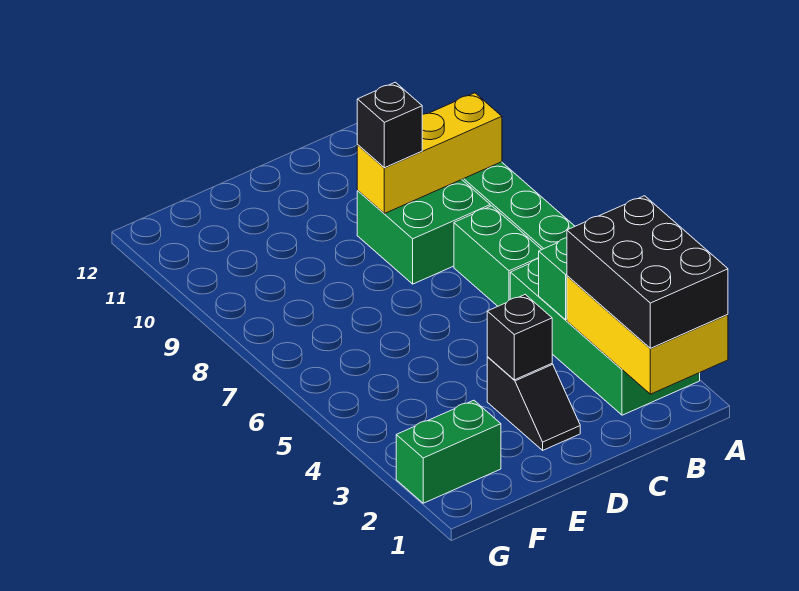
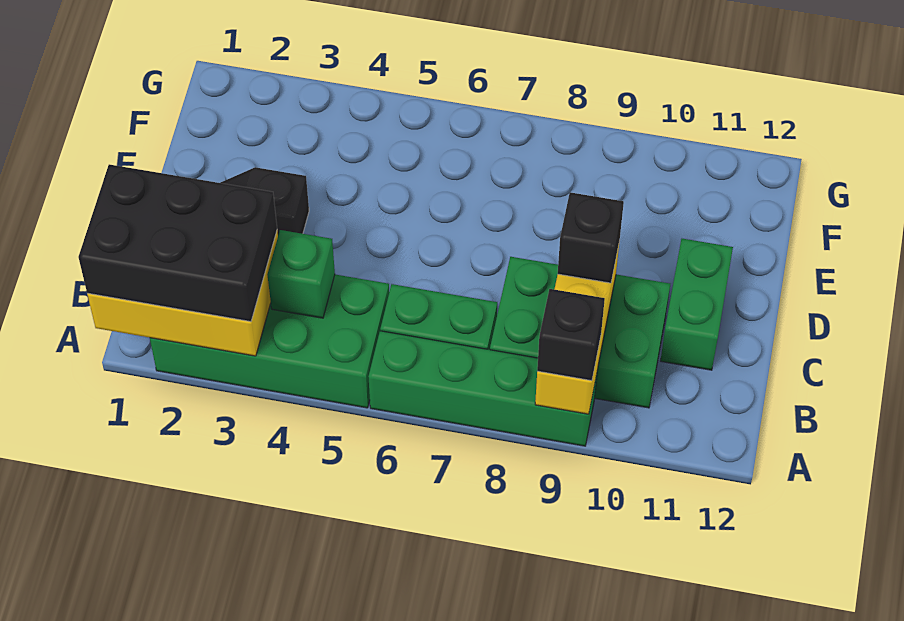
green brick B8:C9 level 1 -> green brick B8:C10 level 1
black brick D3 level 2 -> black brick A9 level 3
green brick F2:G2 level 1 -> green brick C11:D11 level 1

